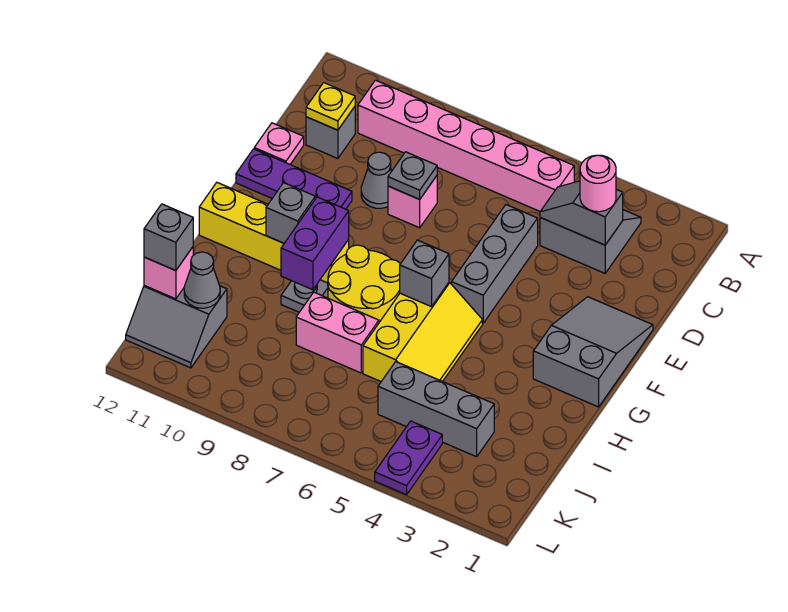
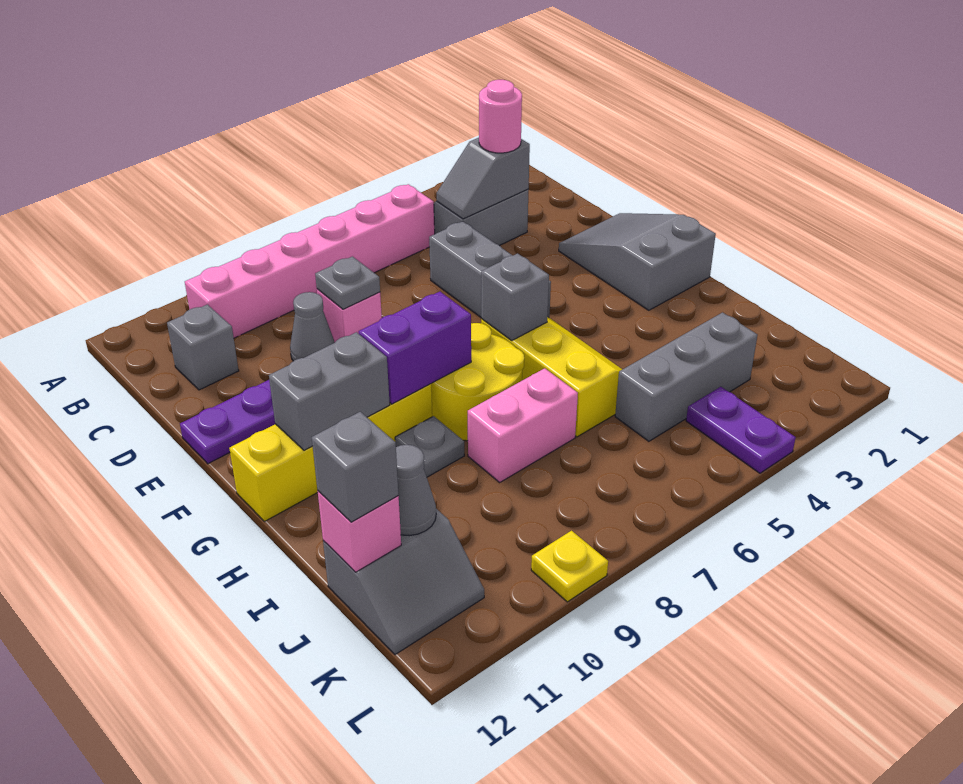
yellow plate C11 level 2 -> yellow plate L9 level 1
pink plate D12 level 1 -> none
purple brick G9:H9 level 2 -> purple brick G8:G9 level 2
grey brick G10 level 2 -> grey brick G10:G11 level 2

